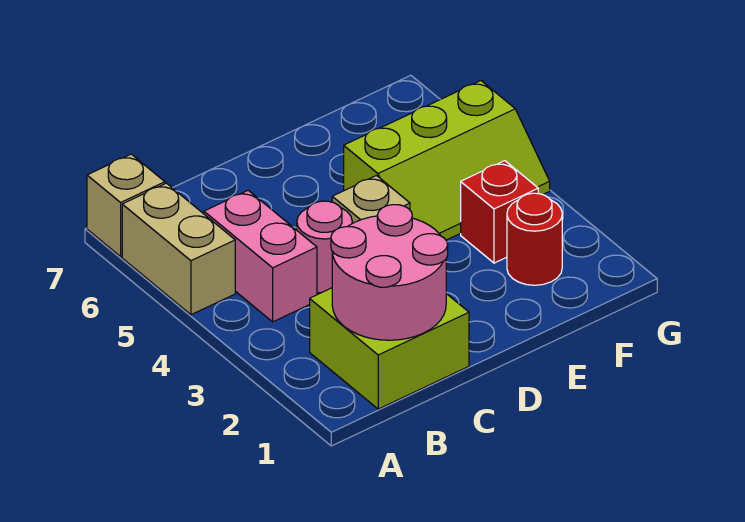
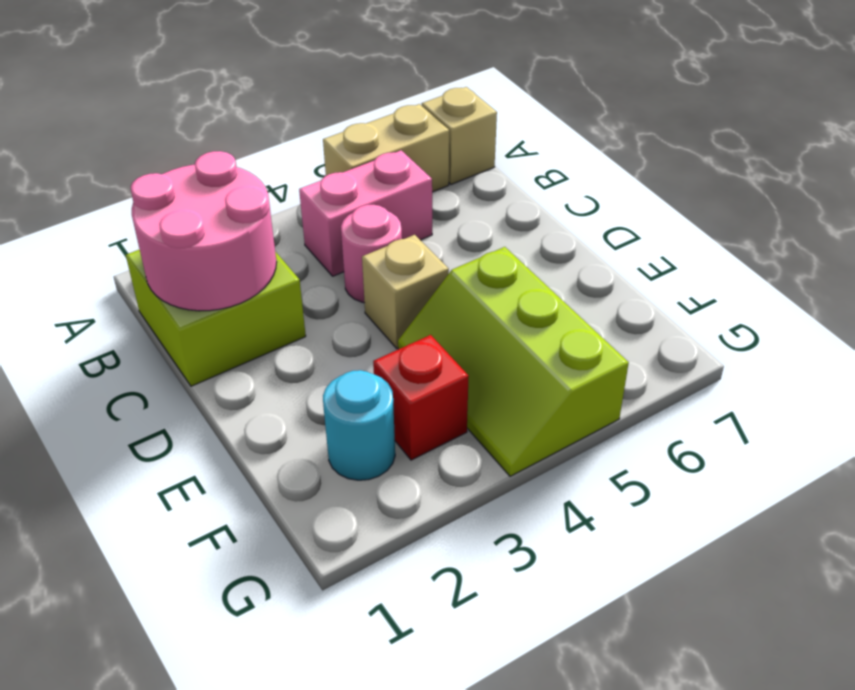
red round brick F2 level 1 -> cyan round brick F2 level 1

